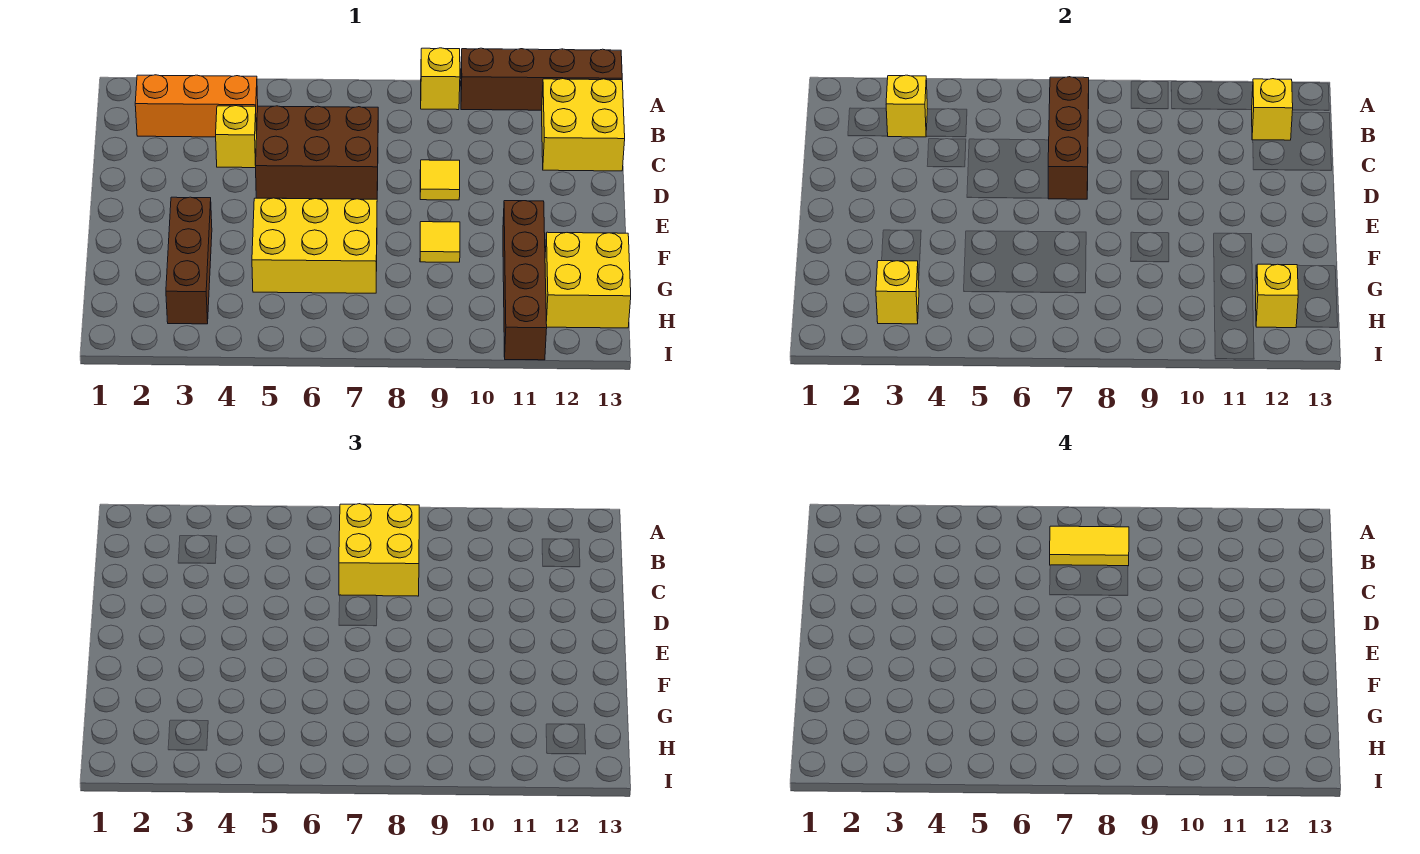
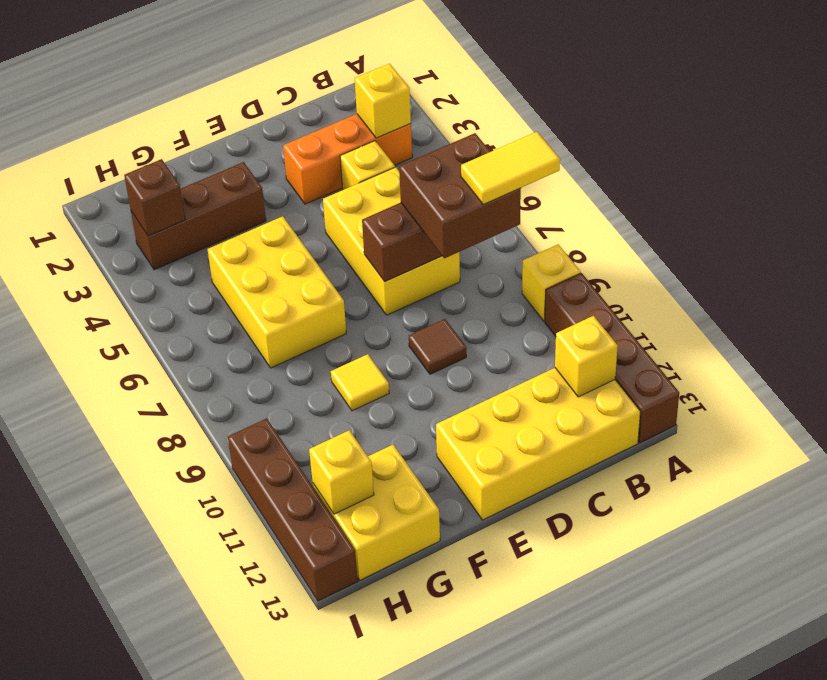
orange brick B2:B4 level 1 -> orange brick B3:D3 level 1
yellow brick B7:C8 level 3 -> brown brick B7:C8 level 3
yellow tile B7:B8 level 4 -> yellow tile A8:B8 level 4
yellow brick B12:C13 level 1 -> yellow brick B12:E13 level 1
brown brick C5:D7 level 1 -> yellow brick C5:D7 level 1
yellow tile D9 level 1 -> brown tile D9 level 1
brown brick F11:I11 level 1 -> brown brick I10:I13 level 1
yellow brick H3 level 2 -> brown brick H3 level 2

